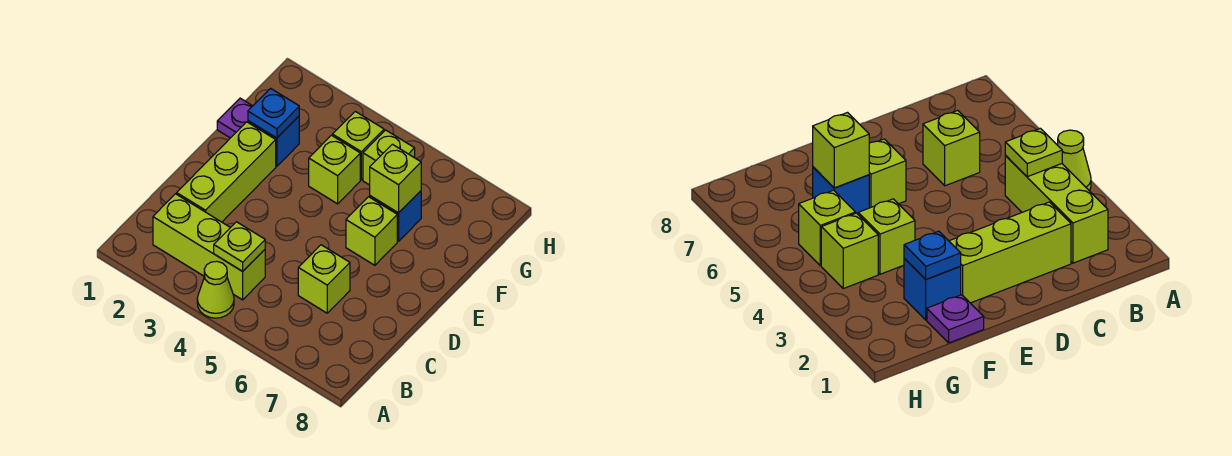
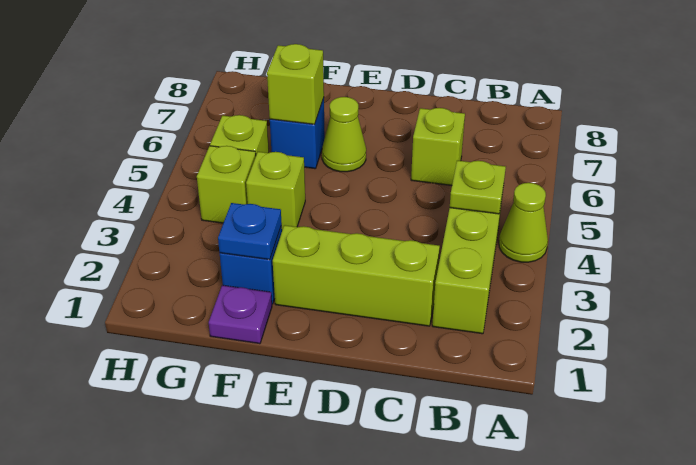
lime brick E6 level 1 -> lime cone E6 level 1

